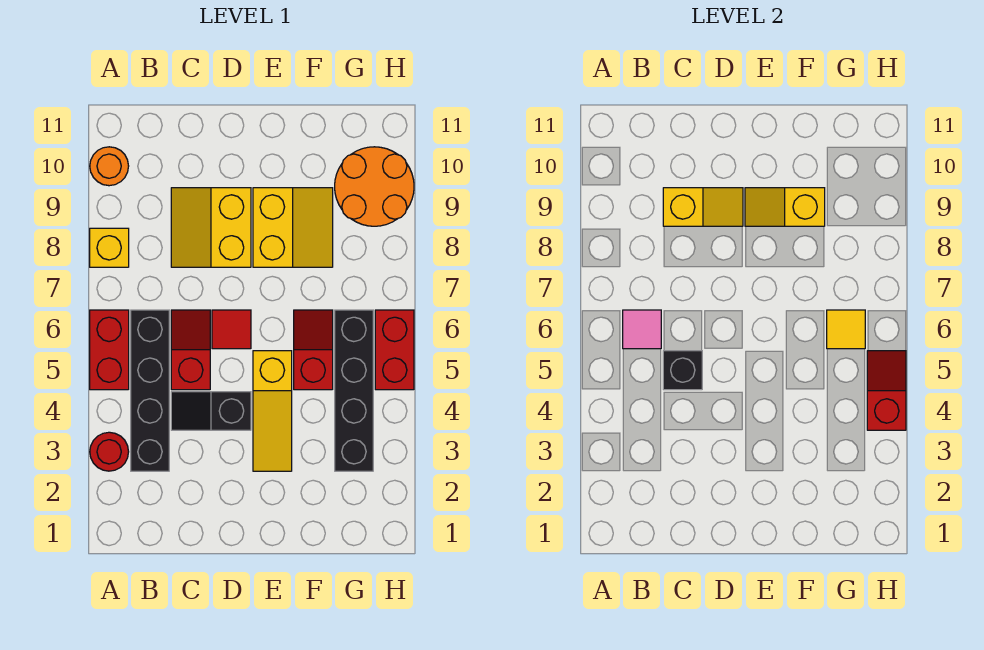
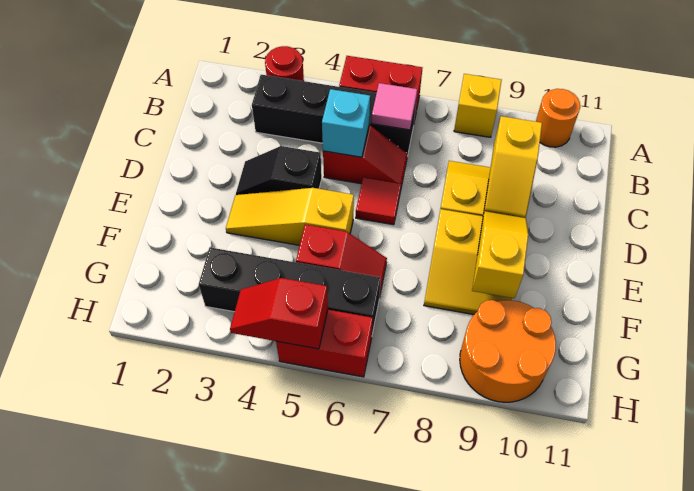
black slope C4:D4 level 1 top D -> black slope D3:D4 level 1 top 4
black brick C5 level 2 -> cyan brick C5 level 2
yellow tile G6 level 2 -> none
red slope H4:H5 level 2 top 4 -> red slope H4:H5 level 2 top 5

